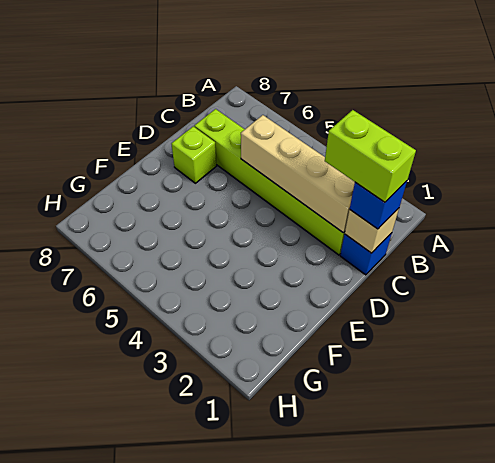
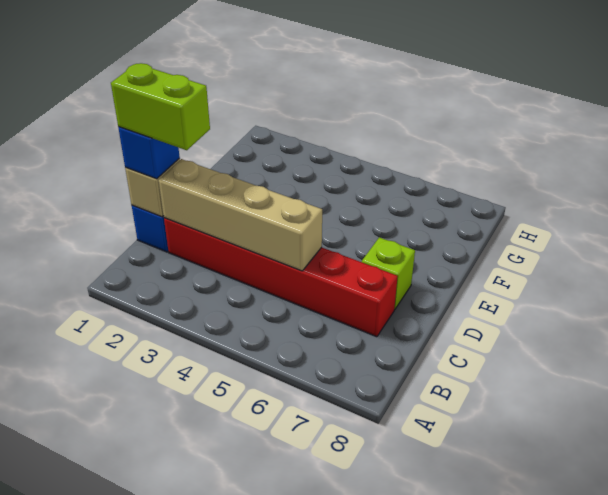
lime brick C2:C7 level 1 -> red brick C2:C7 level 1

